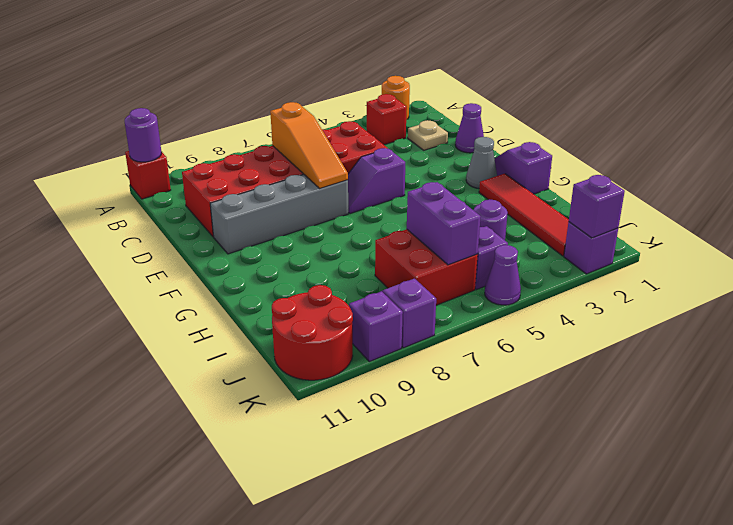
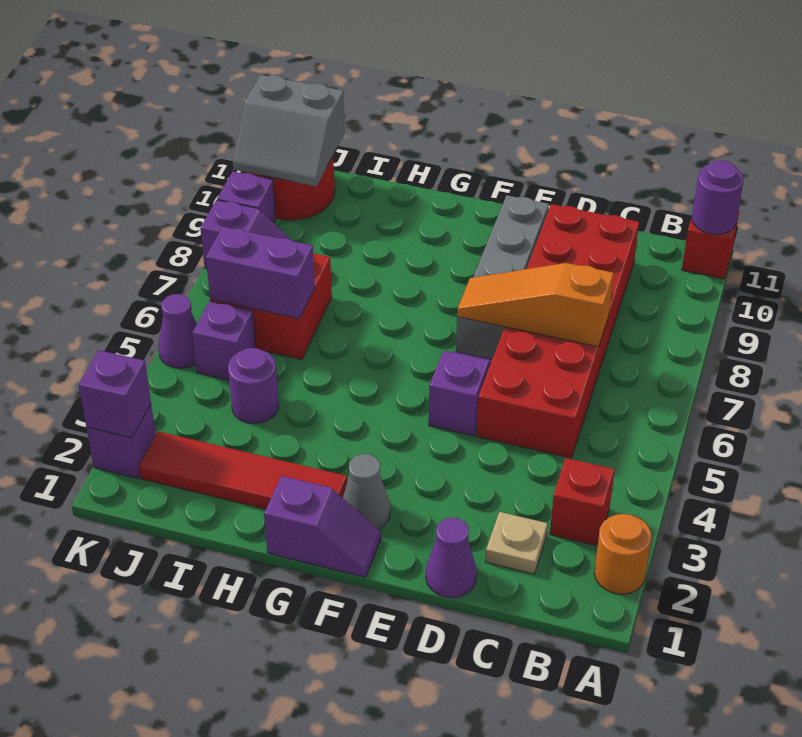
none -> grey slope J10:K11 level 2 top 11

